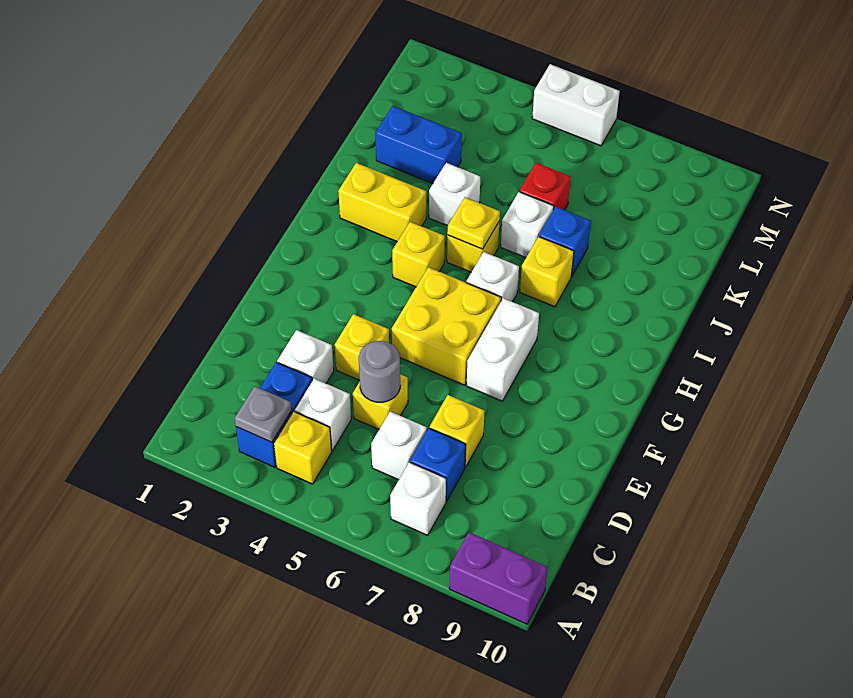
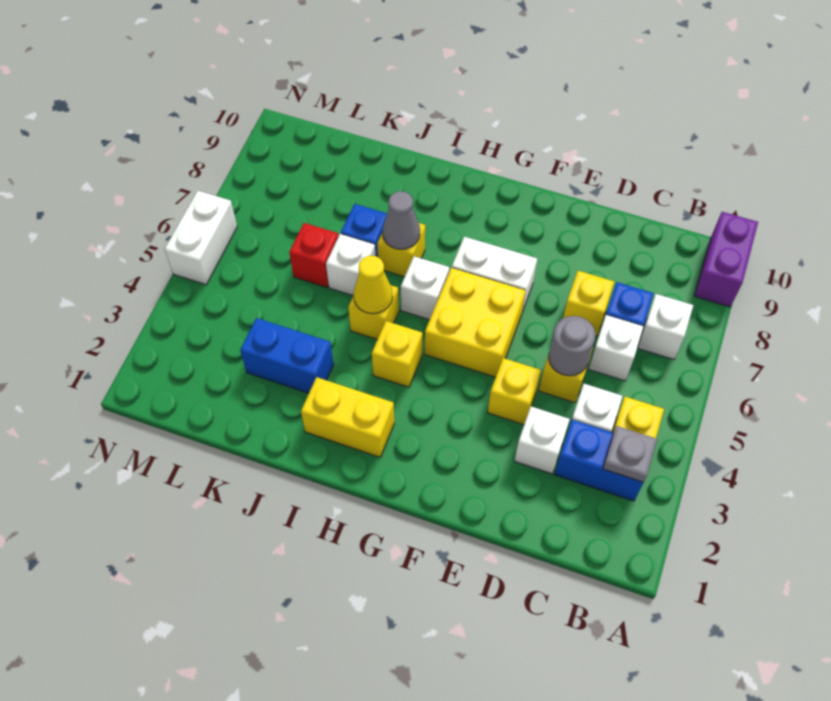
yellow brick I2:I3 level 1 -> yellow brick H2:I2 level 1
yellow plate I5 level 2 -> yellow cone I5 level 2
none -> grey cone I7 level 2
white brick J4 level 1 -> none
blue brick K2:K3 level 1 -> blue brick J3:K3 level 1

